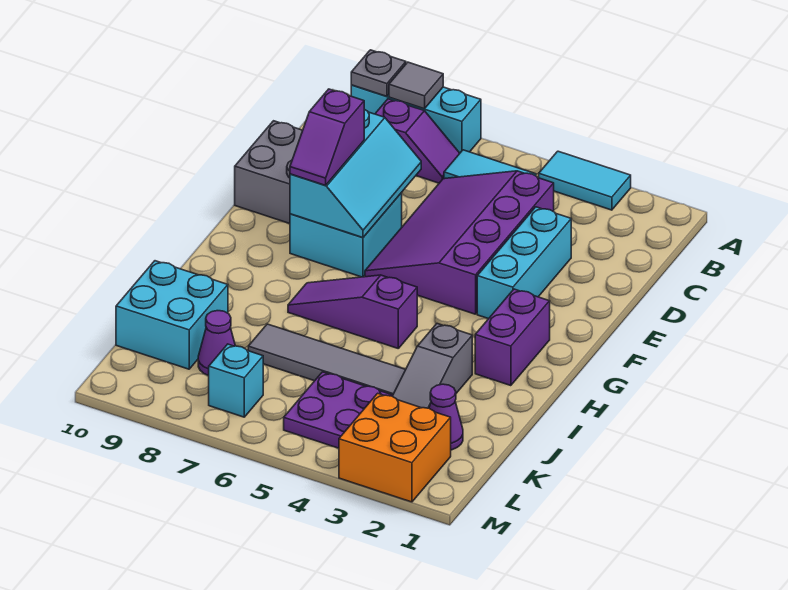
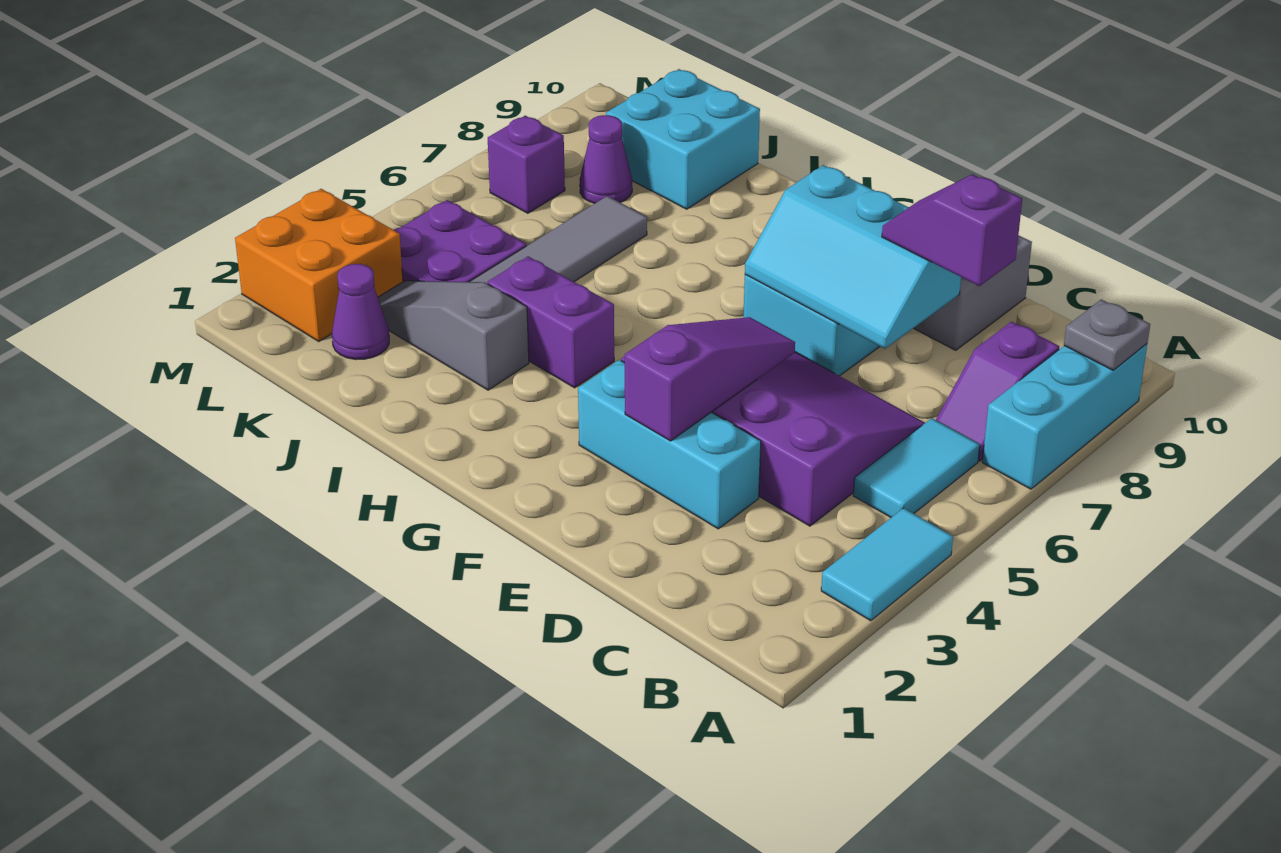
grey tile A8 level 2 -> none
purple slope E8:F8 level 3 top E -> purple slope C8:D8 level 3 top C
purple brick G2:H2 level 1 -> purple brick H4:I4 level 1
purple slope H5:H7 level 1 top 5 -> purple slope E3:E5 level 2 top 3
cyan brick L7 level 1 -> purple brick L7 level 1

